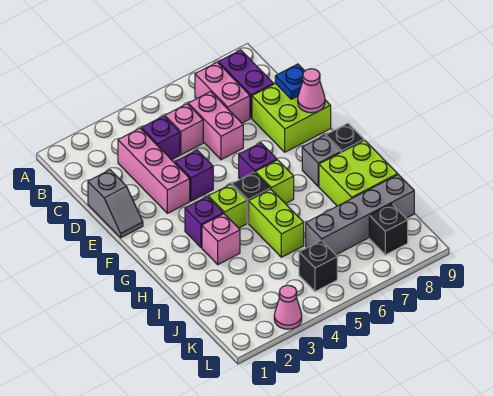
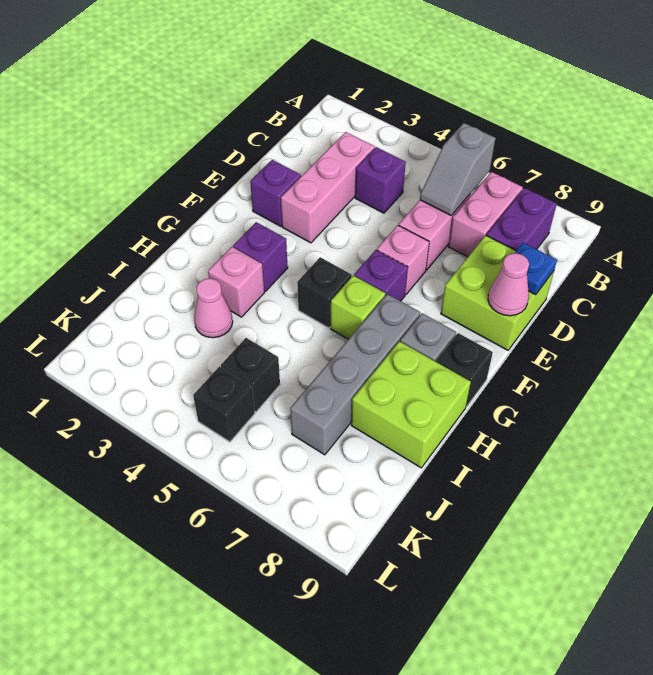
pink brick C5 level 1 -> pink brick E6 level 1
grey slope D1:E1 level 1 top D -> grey slope B6:C6 level 2 top B
purple brick E4 level 1 -> purple brick E2 level 1
lime brick G4 level 1 -> none
lime brick H5:I5 level 1 -> none
grey brick J6:J9 level 1 -> grey brick G7:J7 level 1
black brick K8 level 1 -> black brick J5 level 1
pink cone L3 level 1 -> pink cone I3 level 1

